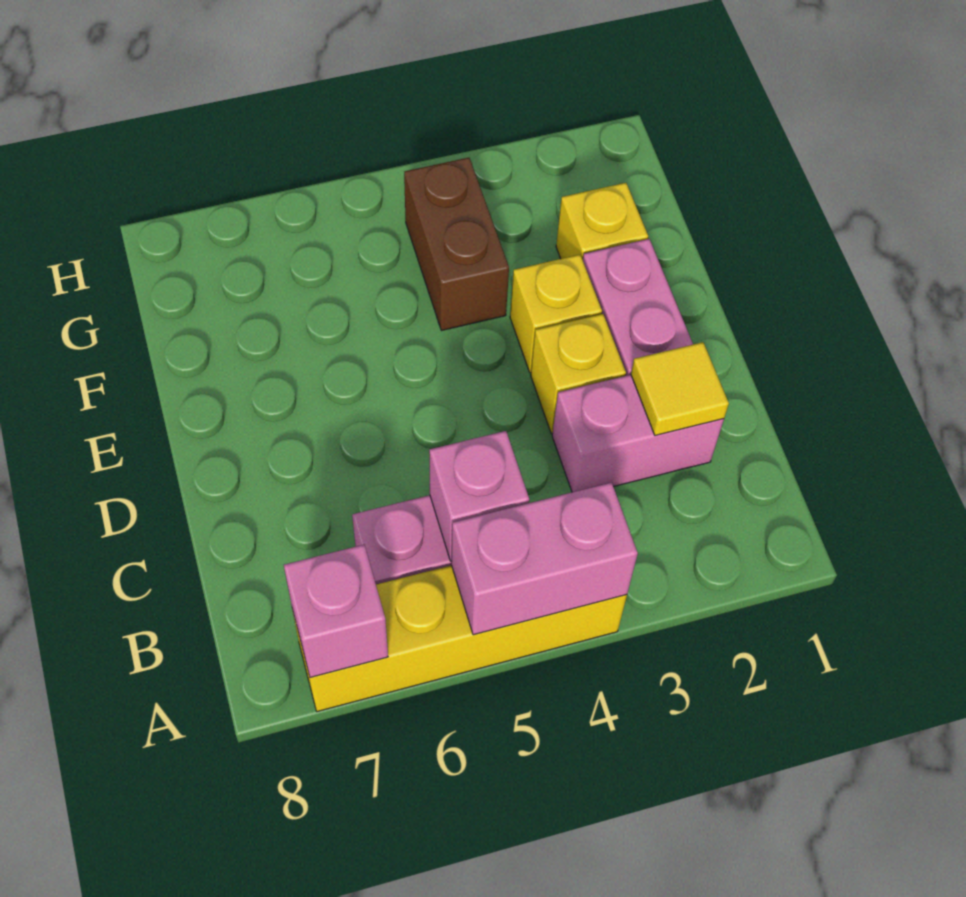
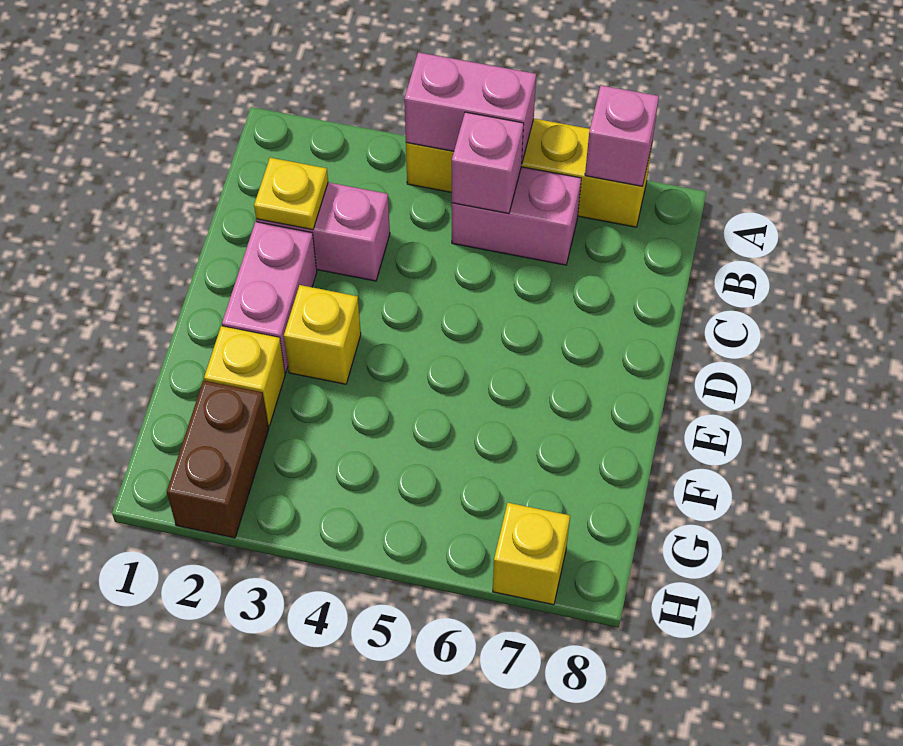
yellow tile C2 level 2 -> yellow plate C2 level 2
yellow brick D3 level 1 -> yellow brick H7 level 1
brown brick F4:G4 level 1 -> brown brick G2:H2 level 1

